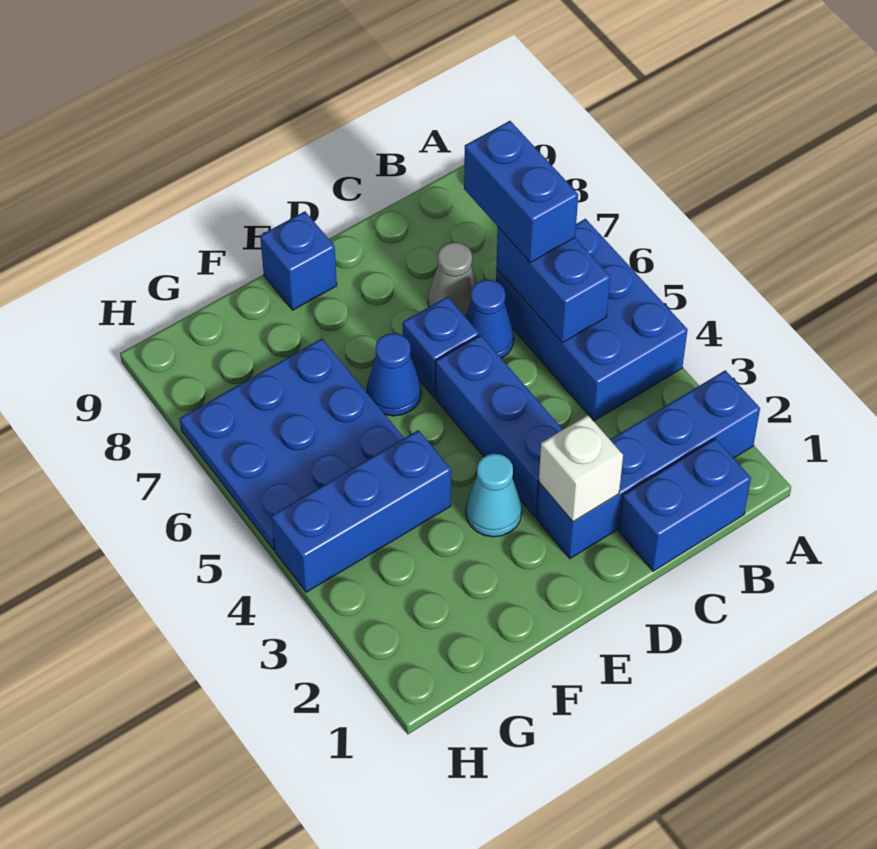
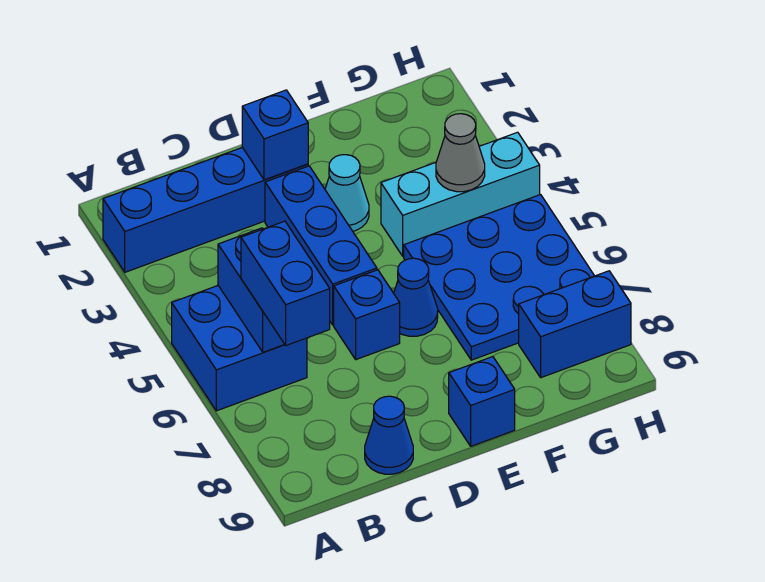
blue brick A4:B6 level 1 -> blue brick A5:B6 level 1
blue brick B1:C1 level 1 -> blue brick G8:H8 level 1
blue cone C6 level 1 -> blue cone C9 level 1
grey cone C7 level 1 -> grey cone G4 level 2
white brick D2 level 2 -> blue brick D2 level 2
blue brick F4:H4 level 1 -> cyan brick F4:H4 level 1

